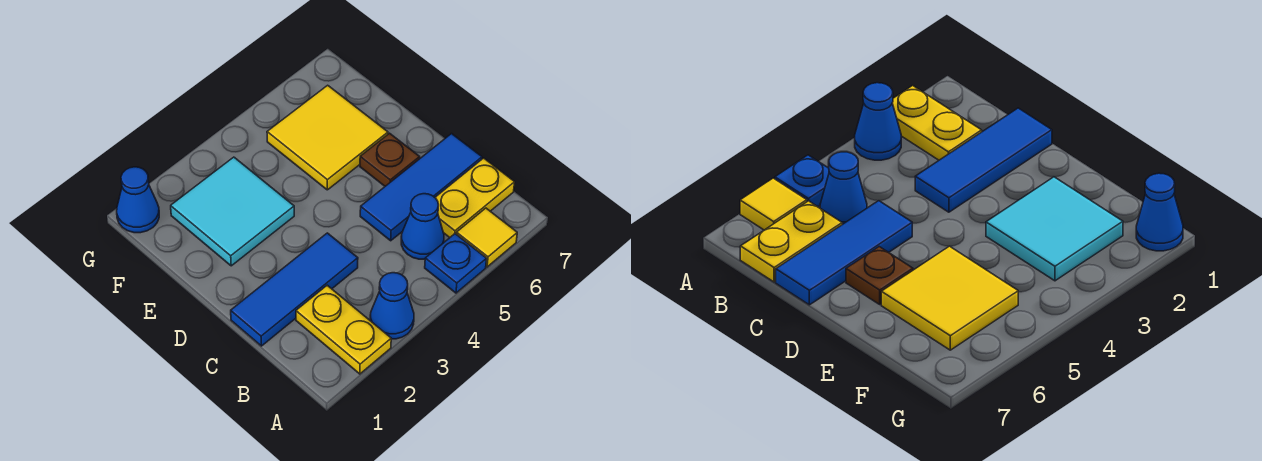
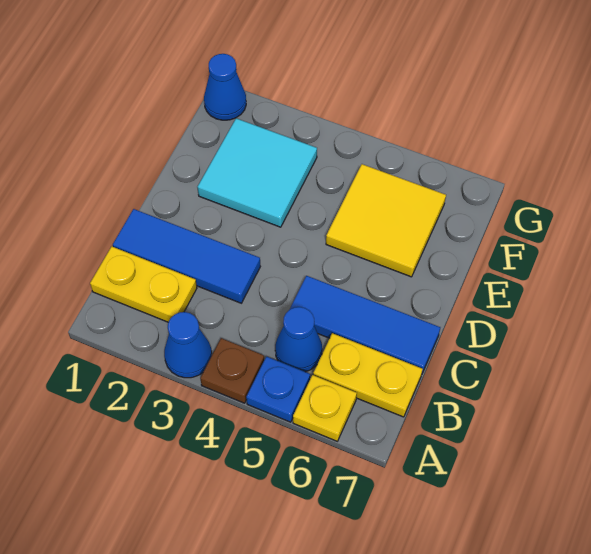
yellow plate A2:B2 level 1 -> yellow plate B1:B2 level 1
yellow tile A6 level 1 -> yellow plate A6 level 1
brown plate D6 level 1 -> brown plate A4 level 1

